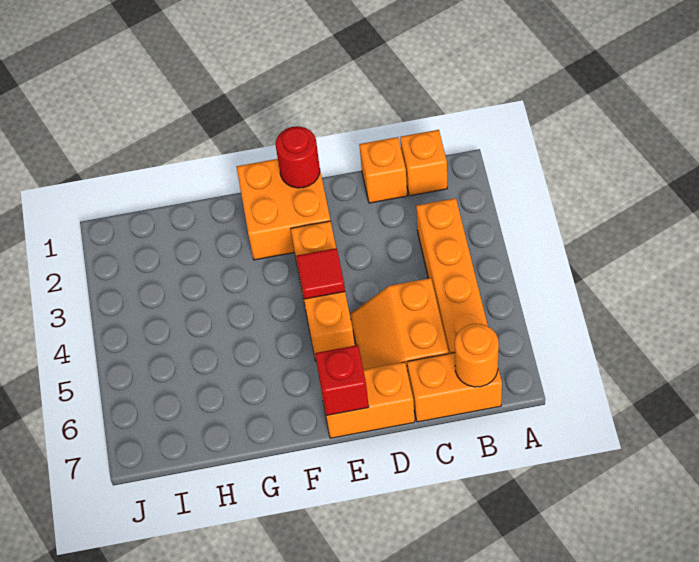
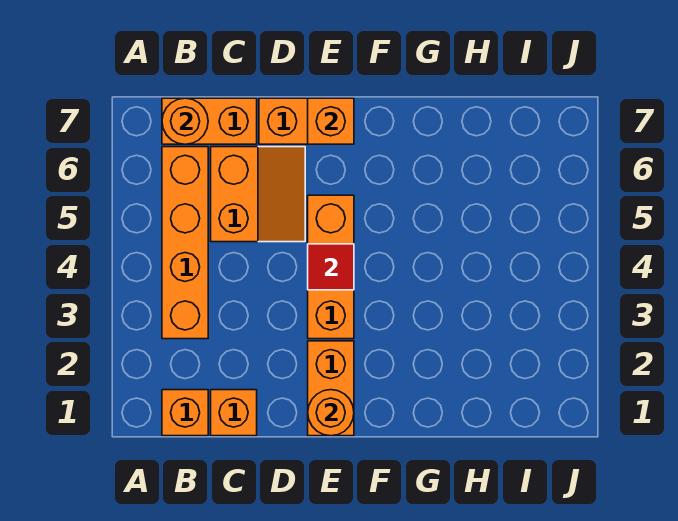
orange brick E1:F2 level 1 -> orange brick E1:E2 level 1
red round brick E1 level 2 -> orange round brick E1 level 2
red brick E7 level 2 -> orange brick E7 level 2

